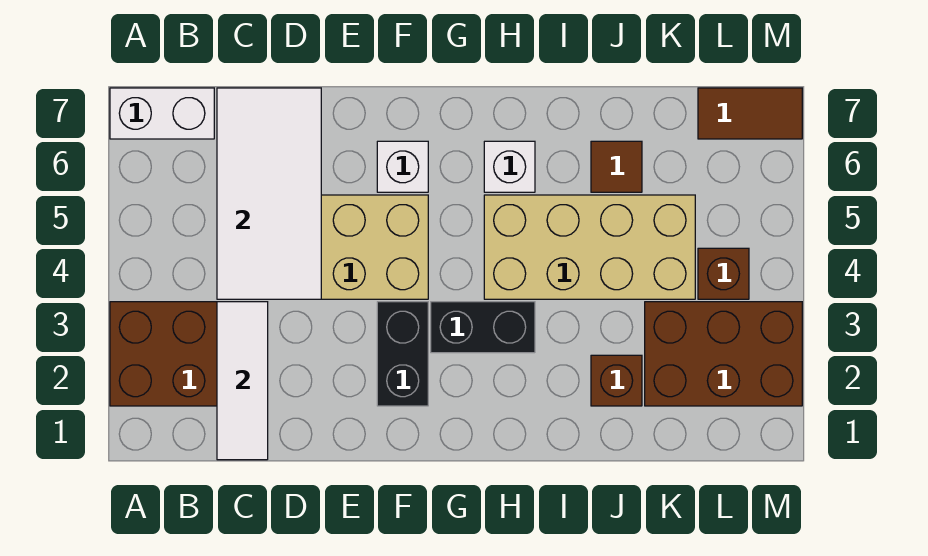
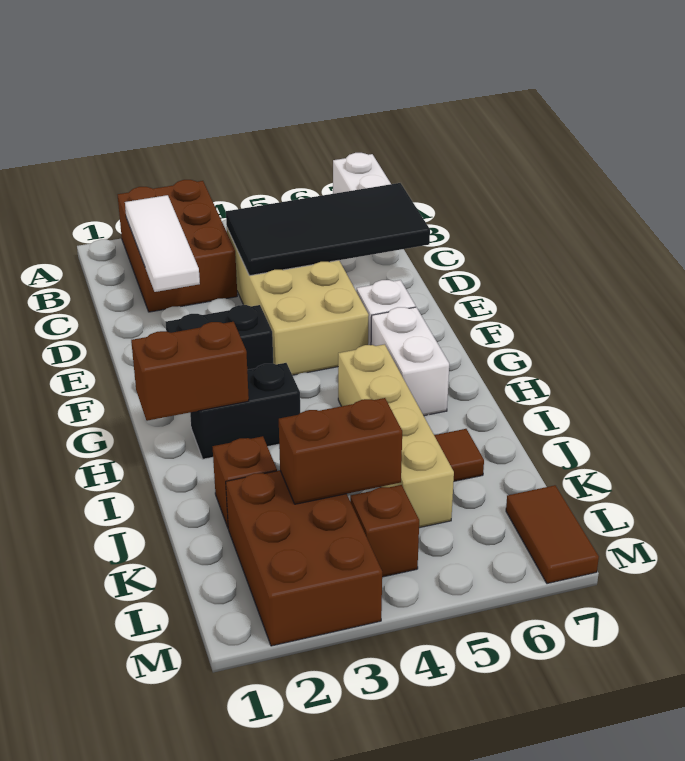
white tile C1:C3 level 2 -> white tile B2:D2 level 2
white tile C4:D7 level 2 -> black tile C4:D7 level 2
black brick G3:H3 level 1 -> black brick H2:H3 level 1
none -> brown brick H1:H2 level 2
tan brick H4:K5 level 1 -> tan brick H5:K5 level 1
white brick H6 level 1 -> white brick G6:H6 level 1
none -> brown brick K3:K4 level 2

